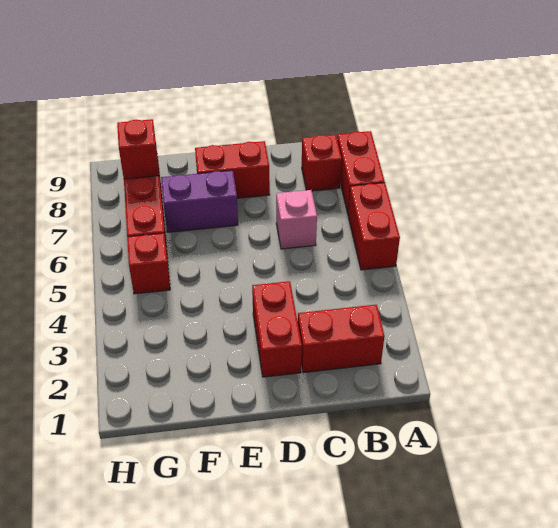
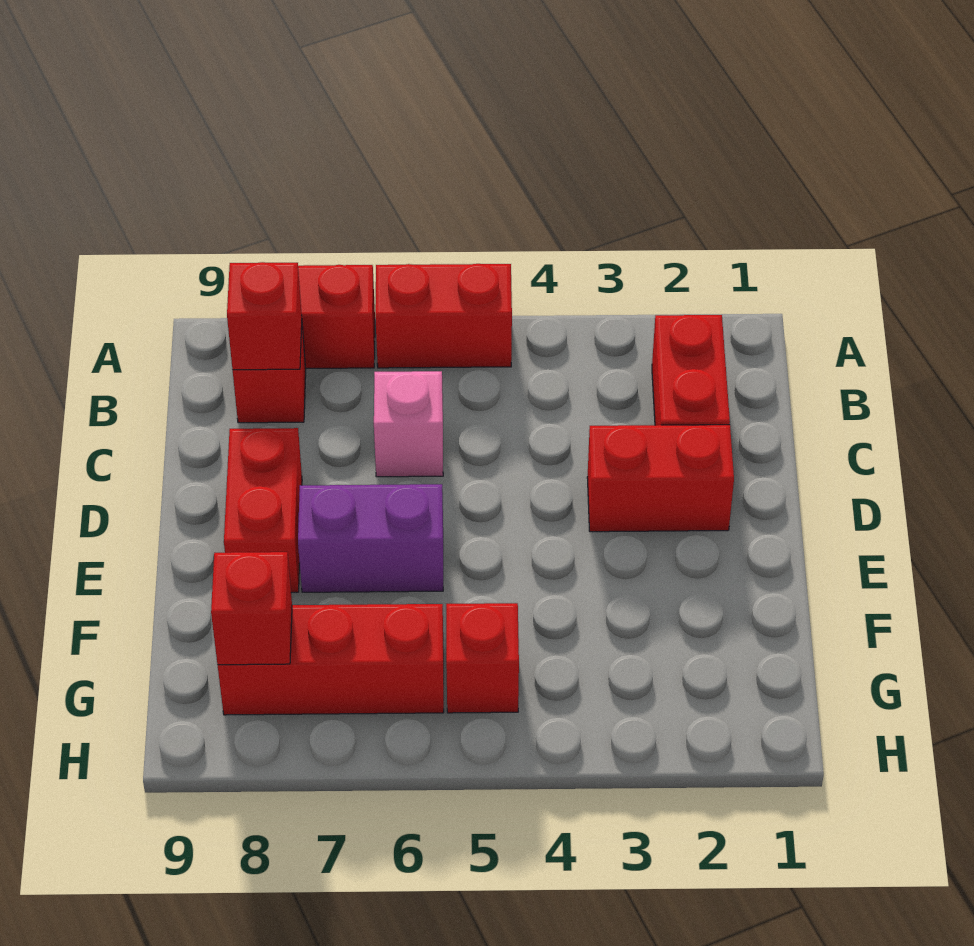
none -> red brick B8 level 2
purple brick E7:F7 level 1 -> purple brick E6:E7 level 1

